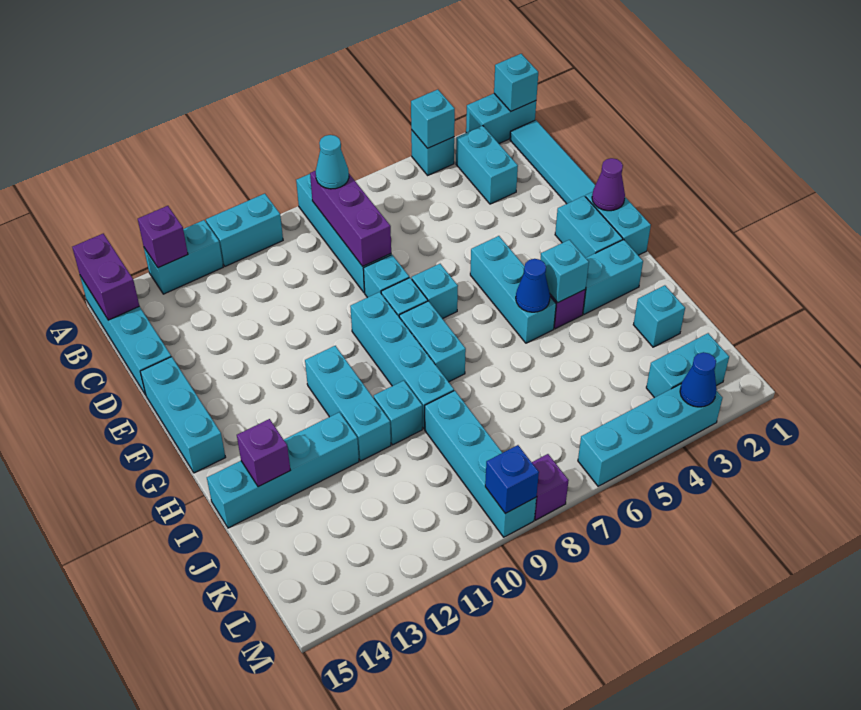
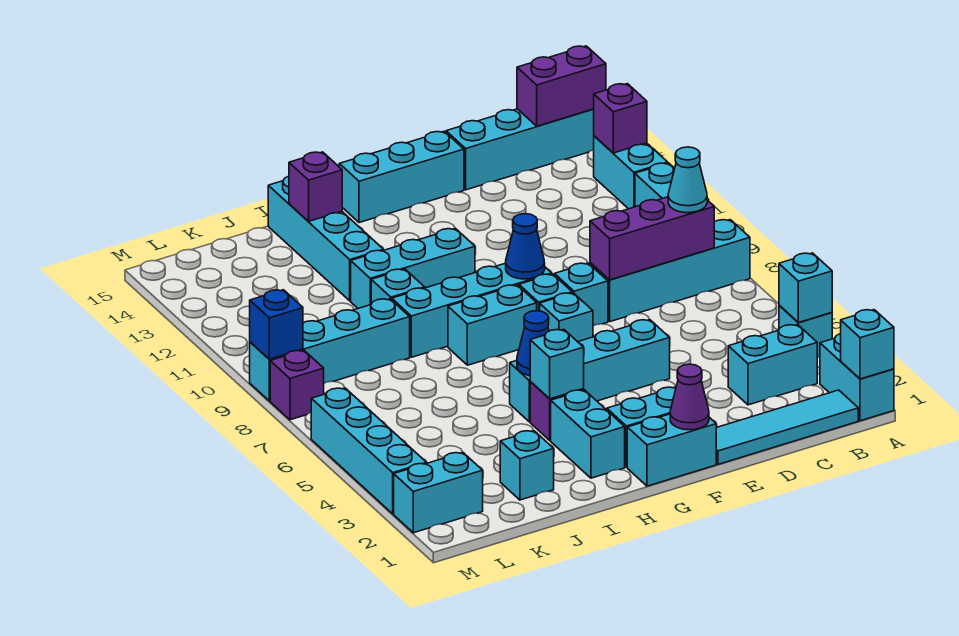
cyan brick F5:H5 level 1 -> cyan brick E5:H5 level 1
cyan brick L2:L3 level 1 -> cyan brick L2:M2 level 1
blue cone M3 level 2 -> blue cone F9 level 2

